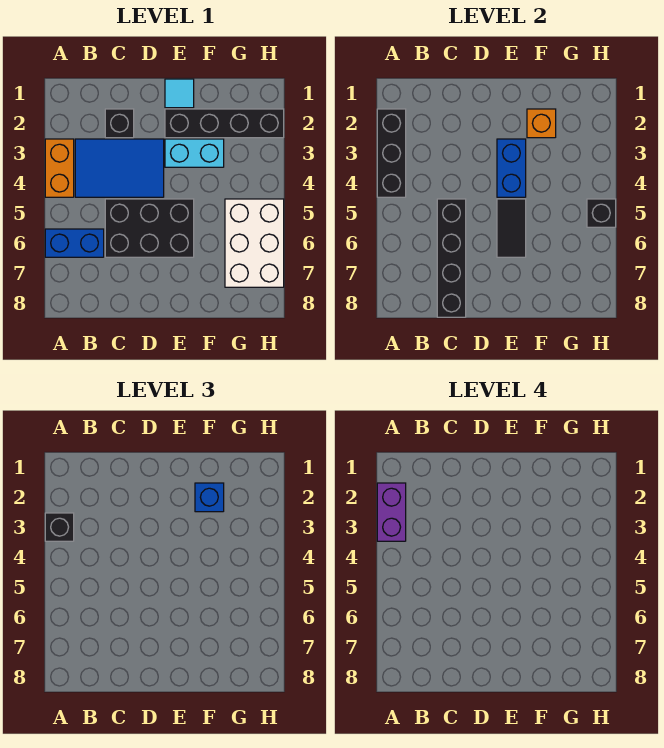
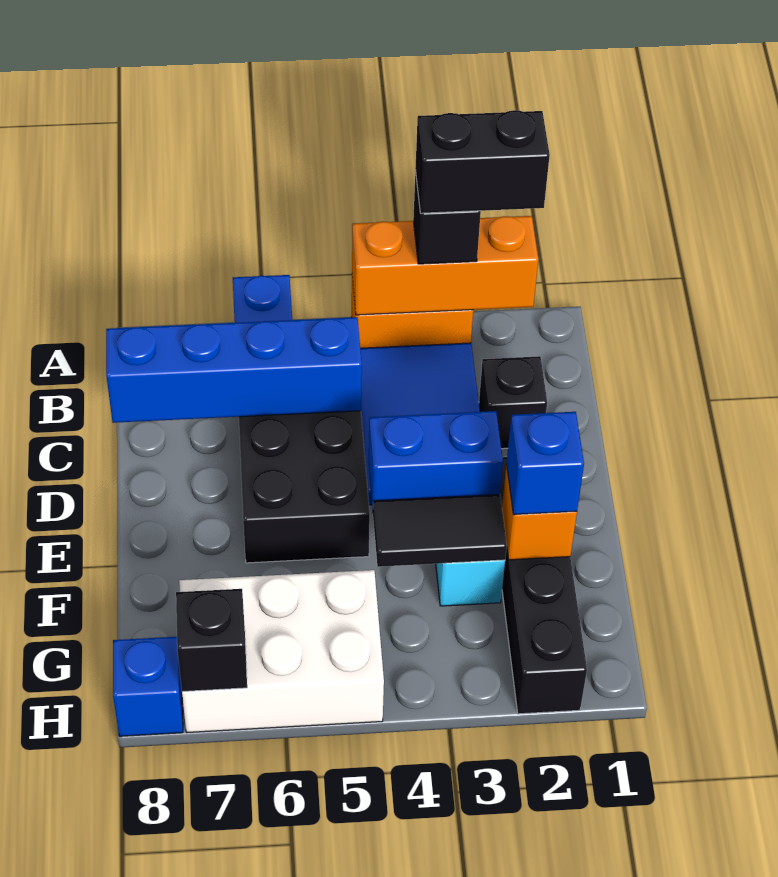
black brick A2:A4 level 2 -> orange brick A2:A4 level 2
purple brick A2:A3 level 4 -> black brick A2:A3 level 4
black brick C5:C8 level 2 -> blue brick C5:C8 level 2
cyan tile E1 level 1 -> none
black tile E5:E6 level 2 -> black tile F3:F4 level 2
black brick H5 level 2 -> black brick H7 level 2
none -> blue brick H8 level 1

